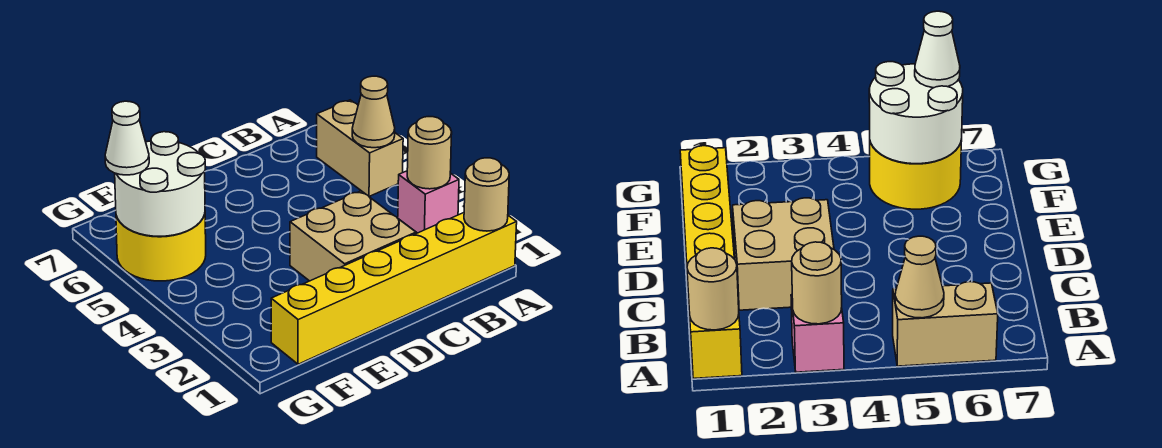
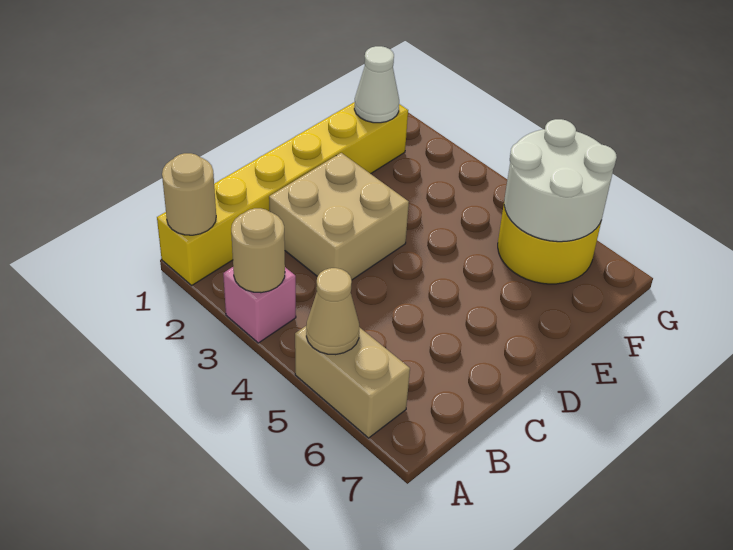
white cone G6 level 3 -> white cone F1 level 2

